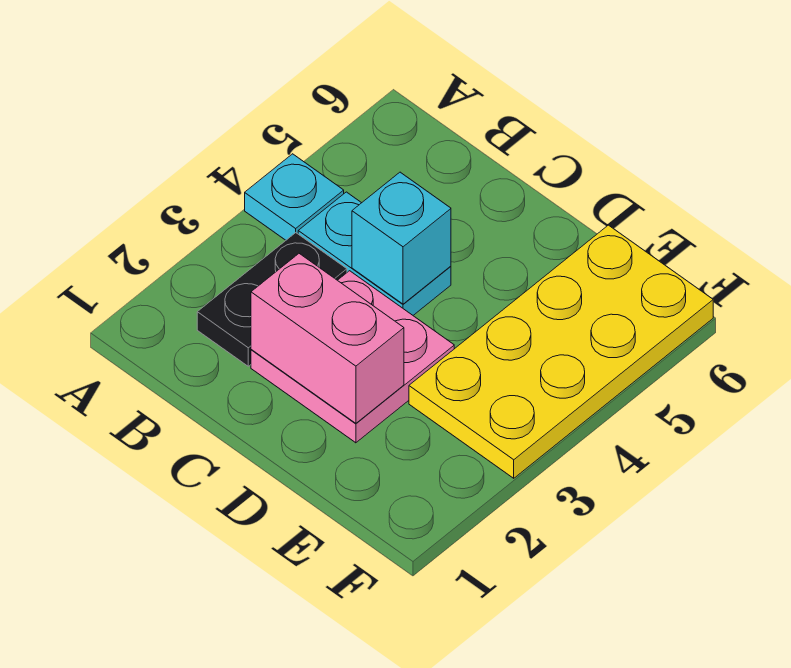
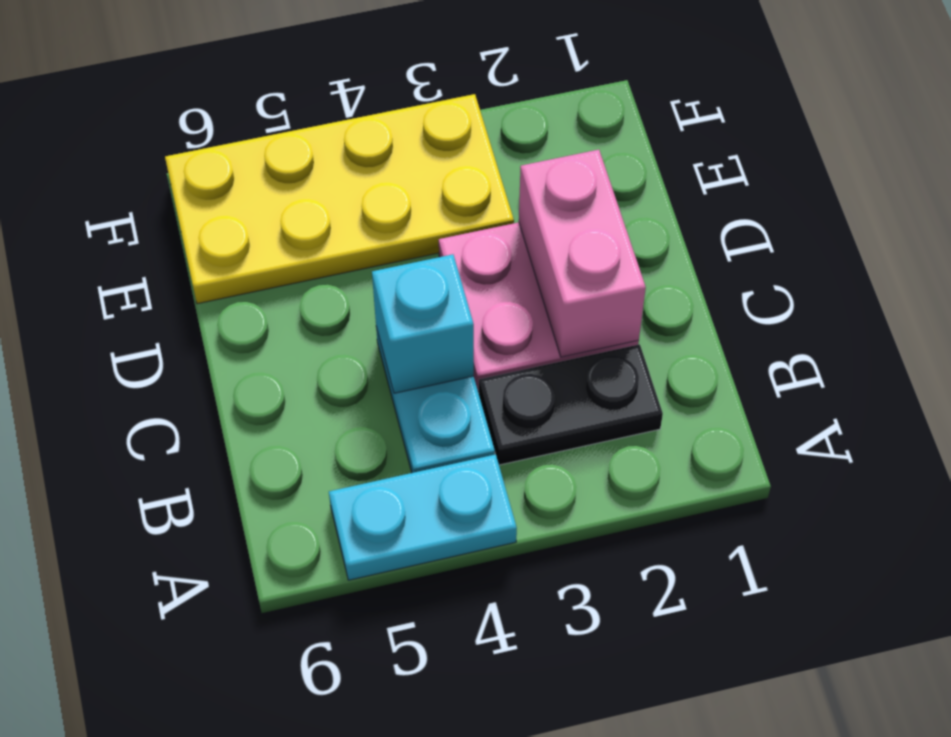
cyan plate A4 level 1 -> cyan plate A4:A5 level 1

